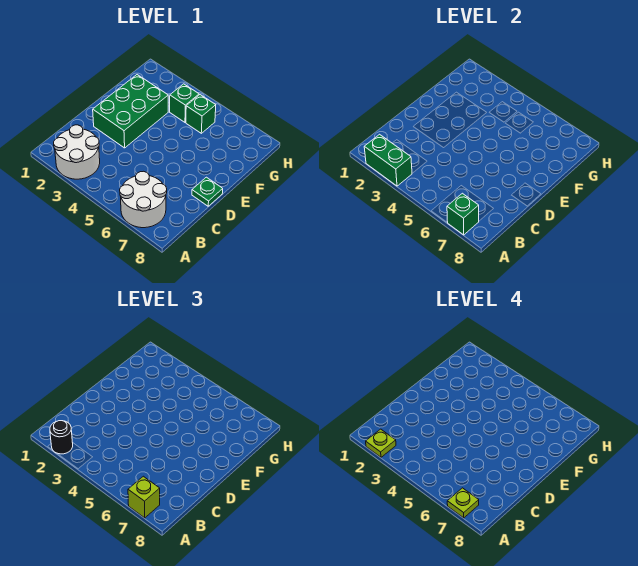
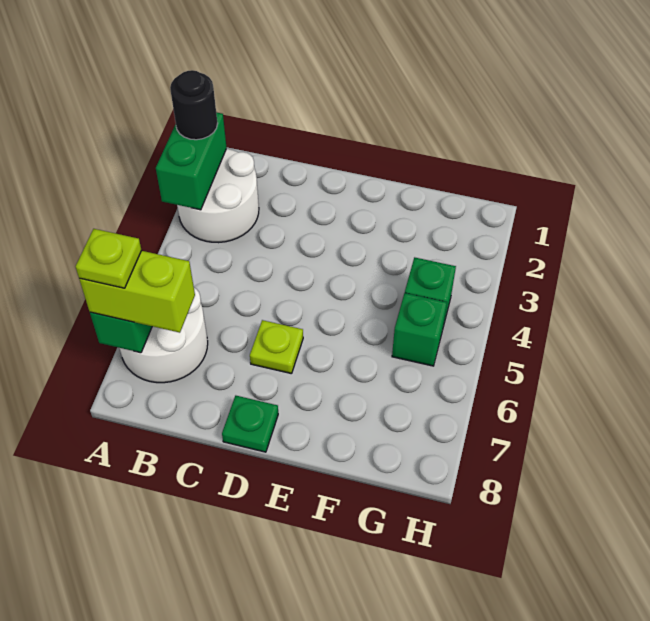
lime plate A2 level 4 -> lime plate D6 level 1
lime brick A7 level 3 -> lime brick A7:B7 level 3
green brick D2:F3 level 1 -> none

